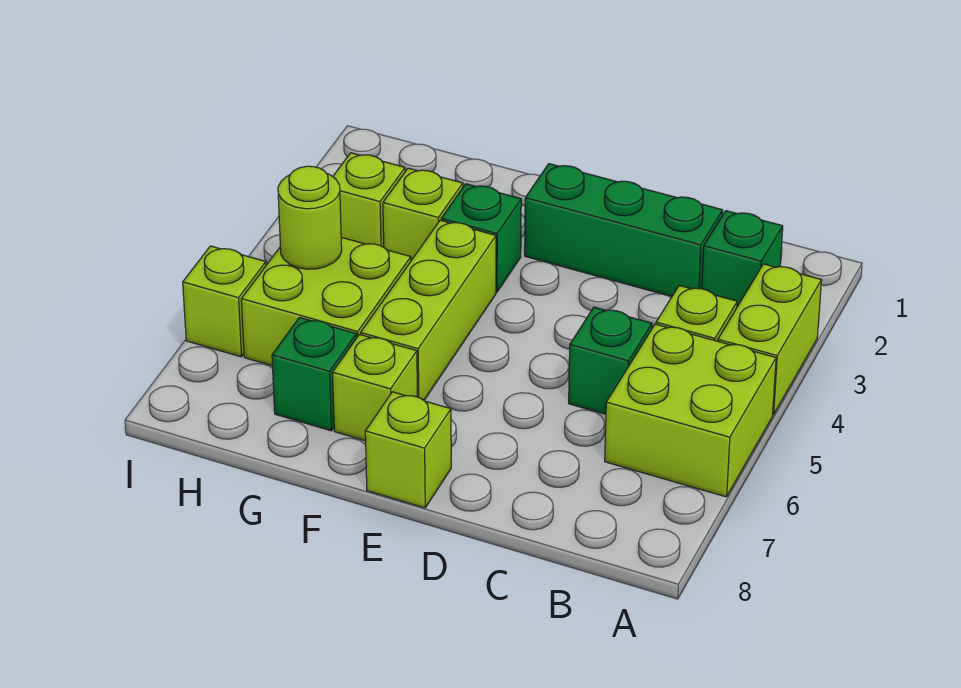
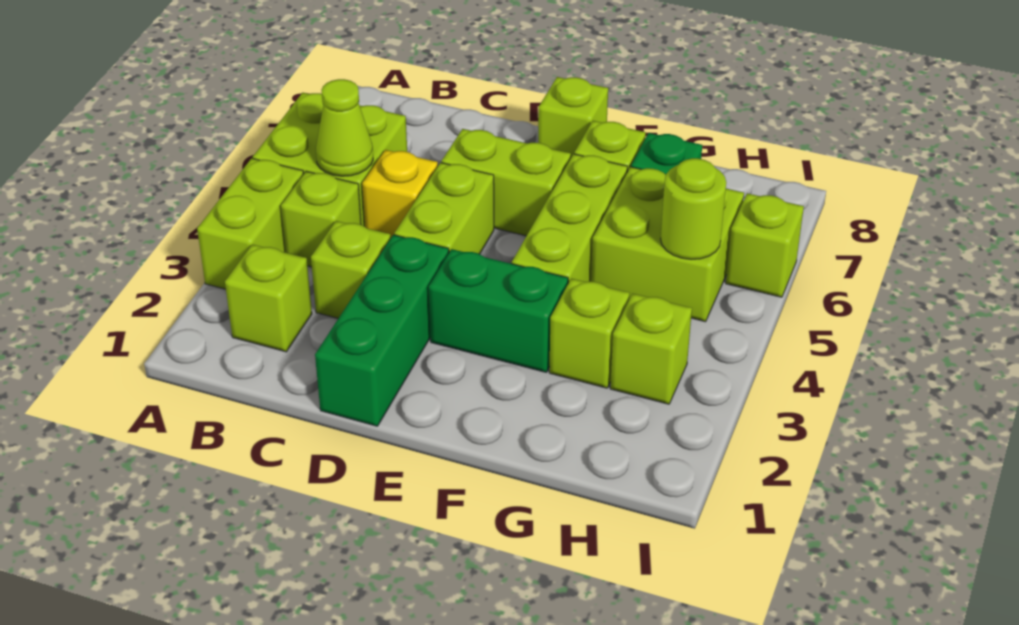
green brick B2 level 1 -> lime brick B2 level 1
none -> lime cone B5 level 2
green brick C2:E2 level 1 -> green brick D1:D3 level 1
none -> lime brick C3 level 1
green brick C5 level 1 -> yellow brick C5 level 1
none -> lime brick D4:D5 level 1
none -> lime brick D6:E6 level 1
green brick F3 level 1 -> green brick E3:F3 level 1

